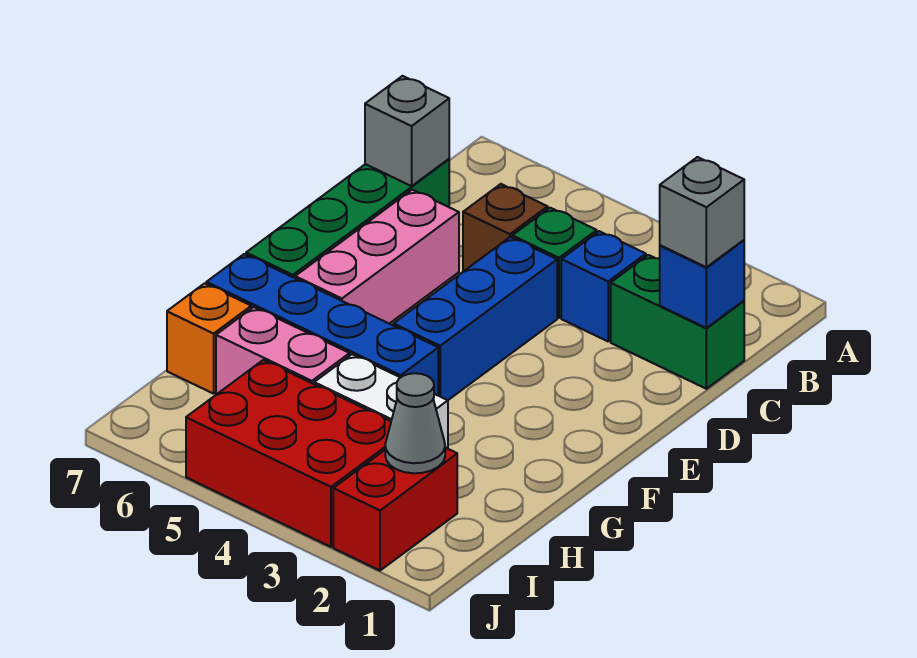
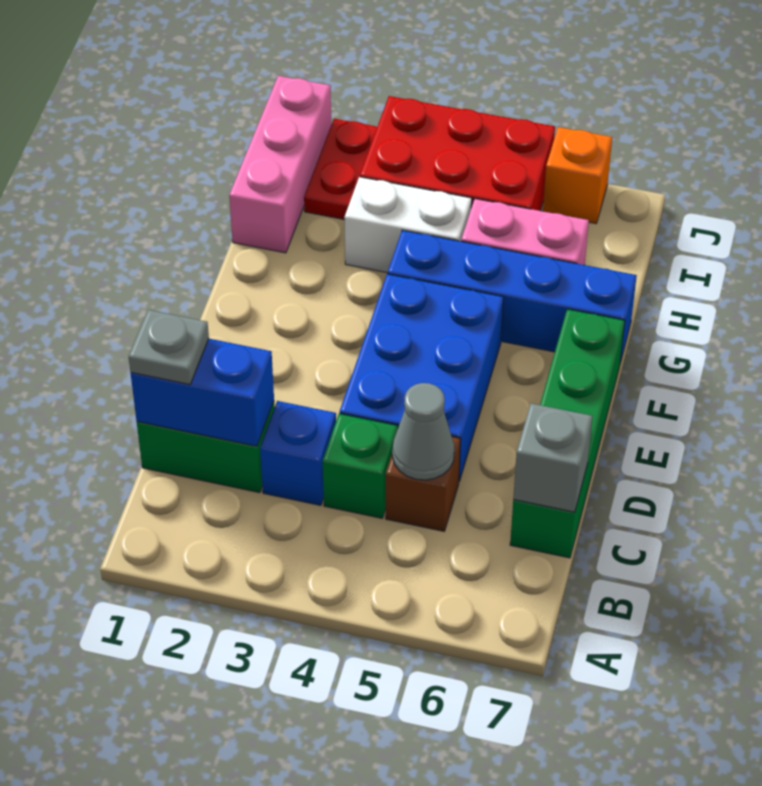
blue brick C1 level 2 -> blue brick C1:C2 level 2
grey brick C1 level 3 -> grey plate C1 level 3
blue brick D4:F4 level 1 -> blue brick D4:F5 level 1
pink brick D6:F6 level 1 -> pink brick H1:J1 level 1
orange brick H7 level 1 -> orange brick J6 level 1
red brick I2:J2 level 1 -> red plate I2:J2 level 1
grey cone I2 level 2 -> grey cone C5 level 2

